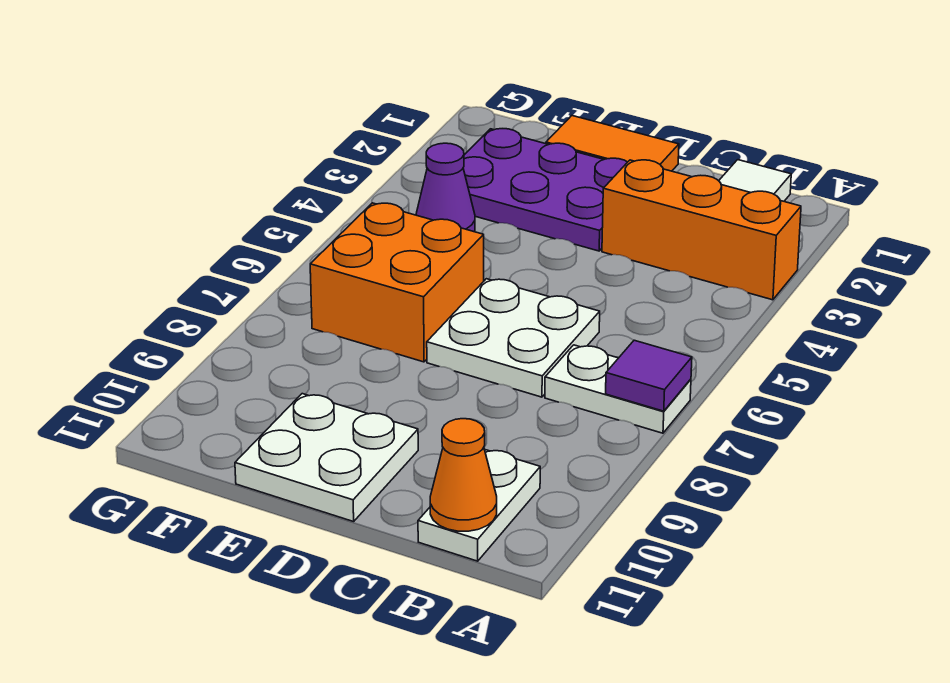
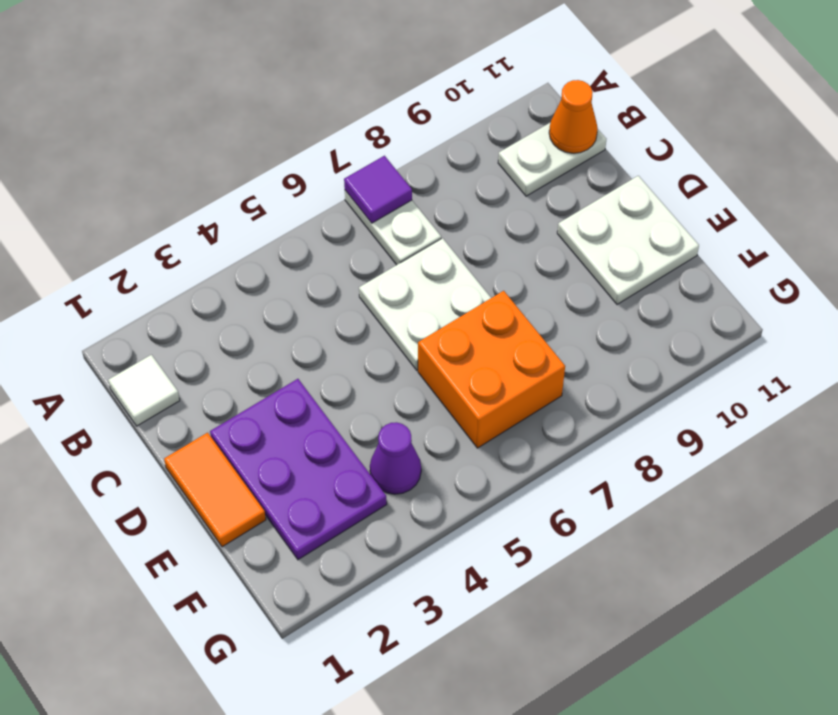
orange brick A3:C3 level 1 -> none

